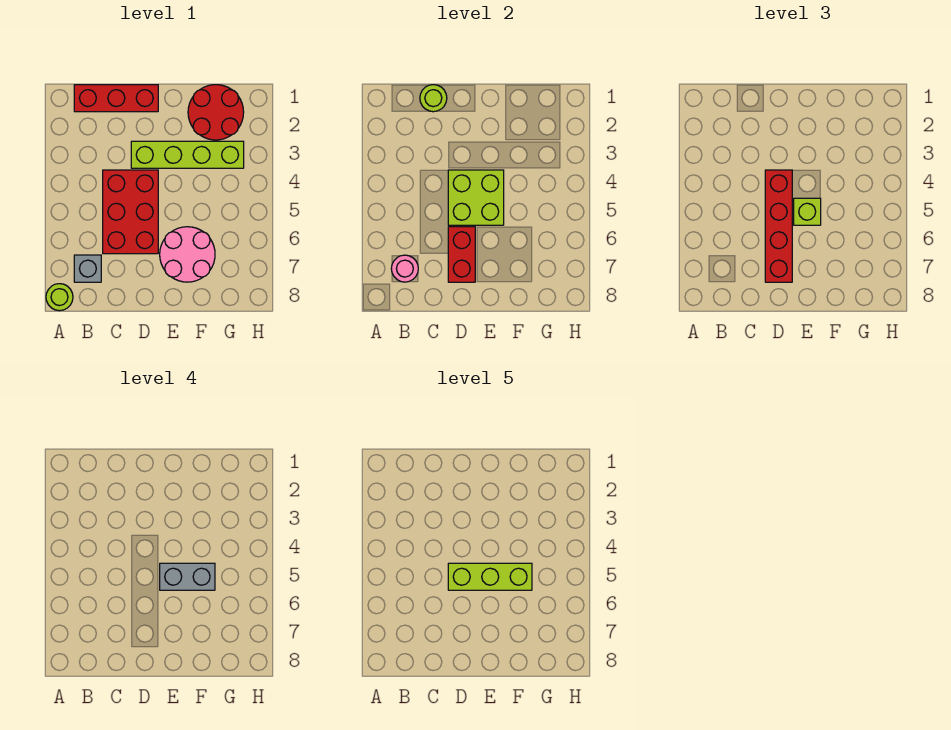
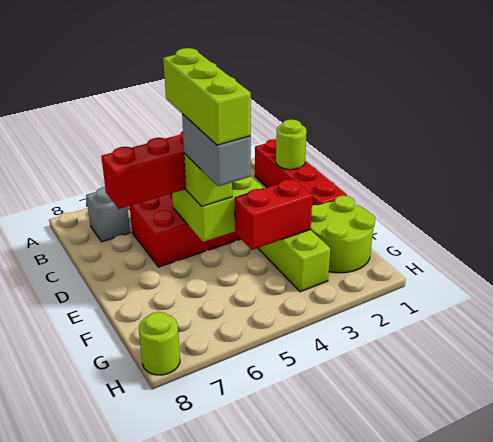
lime round brick A8 level 1 -> lime round brick H8 level 1
red brick B1:D1 level 1 -> red brick B1:E1 level 1
pink round brick B7 level 2 -> none
red brick D6:D7 level 2 -> red brick F3:F4 level 2
pink round brick E6:F7 level 1 -> none
red round brick F1:G2 level 1 -> lime round brick F1:G2 level 1

